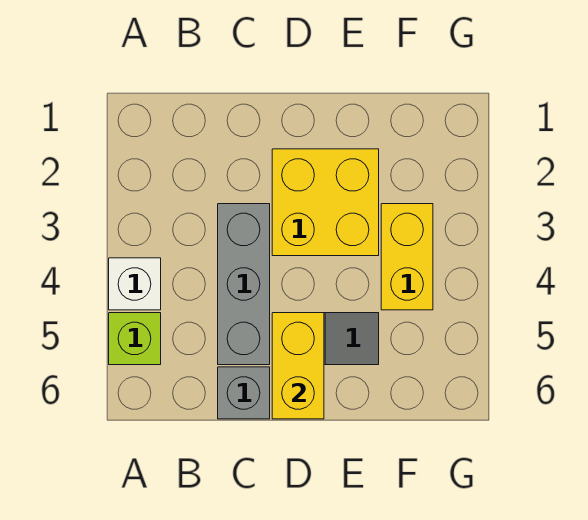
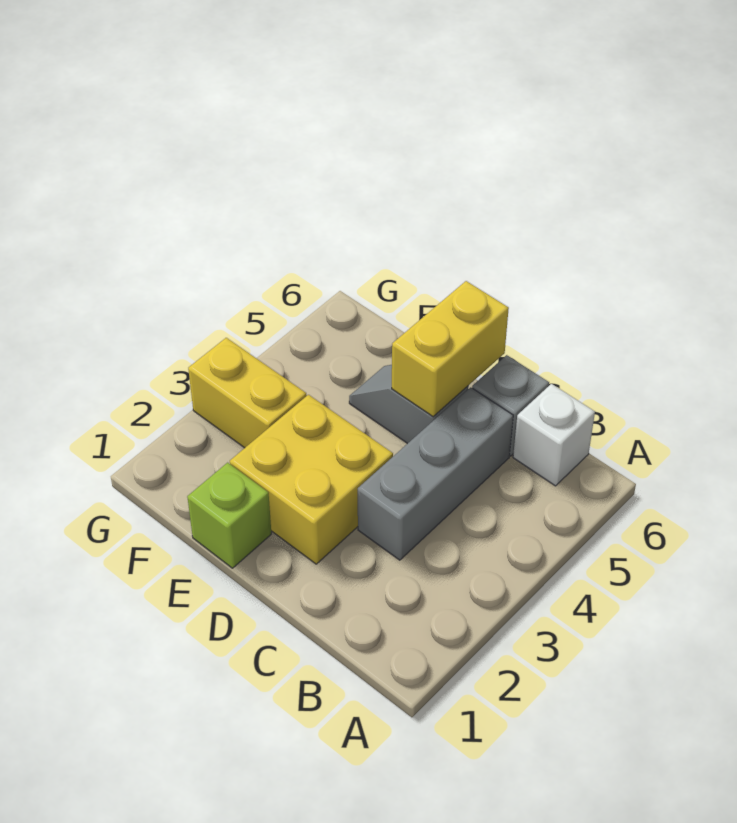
white brick A4 level 1 -> white brick B6 level 1
lime brick A5 level 1 -> lime brick E1 level 1
yellow brick F3:F4 level 1 -> yellow brick F3:G3 level 1

